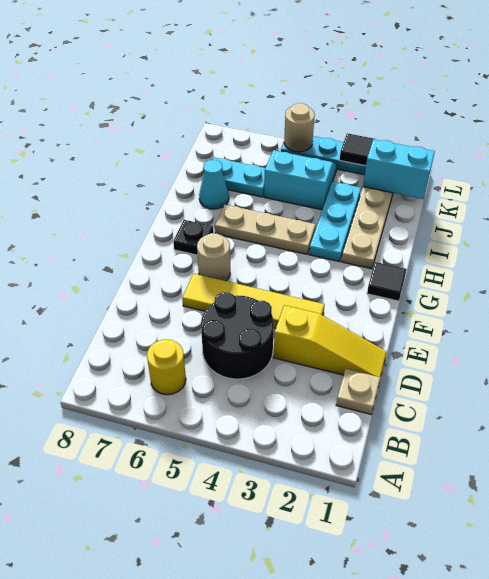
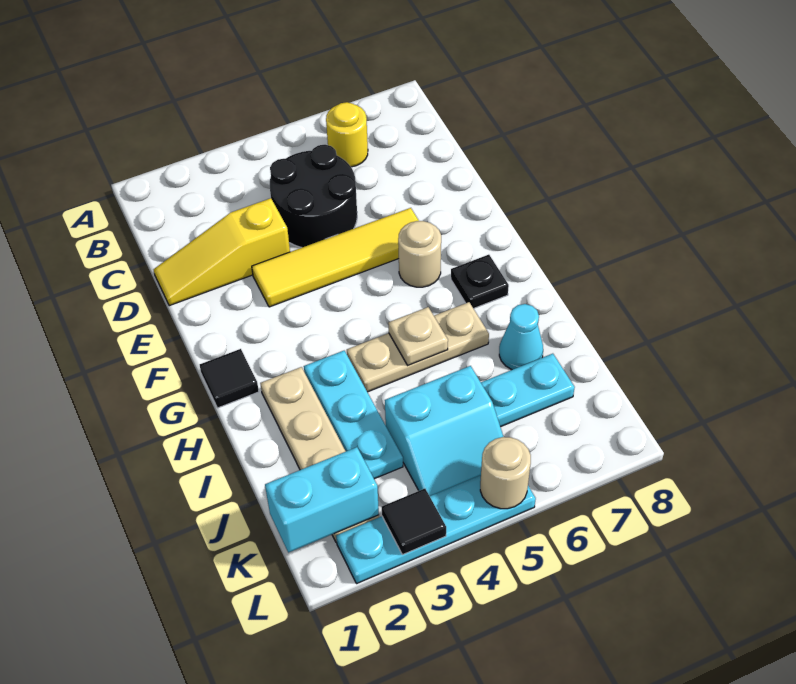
tan plate C1 level 1 -> tan plate H5 level 2

